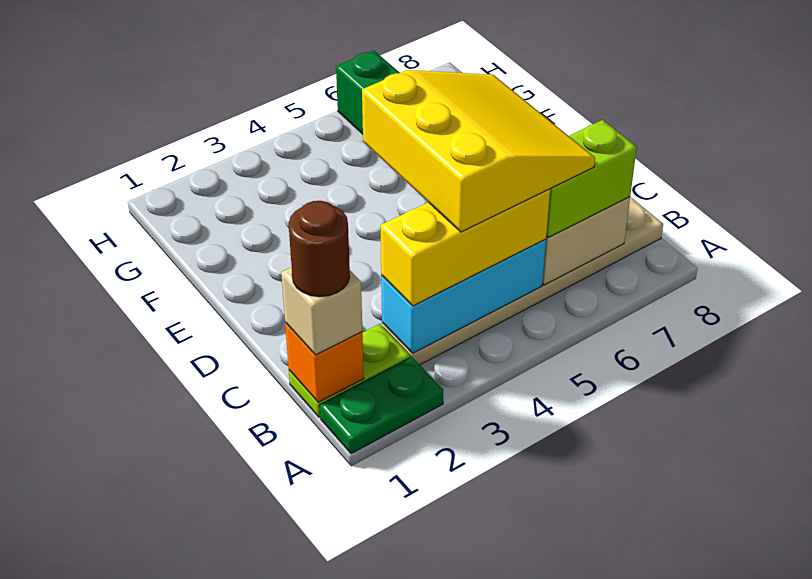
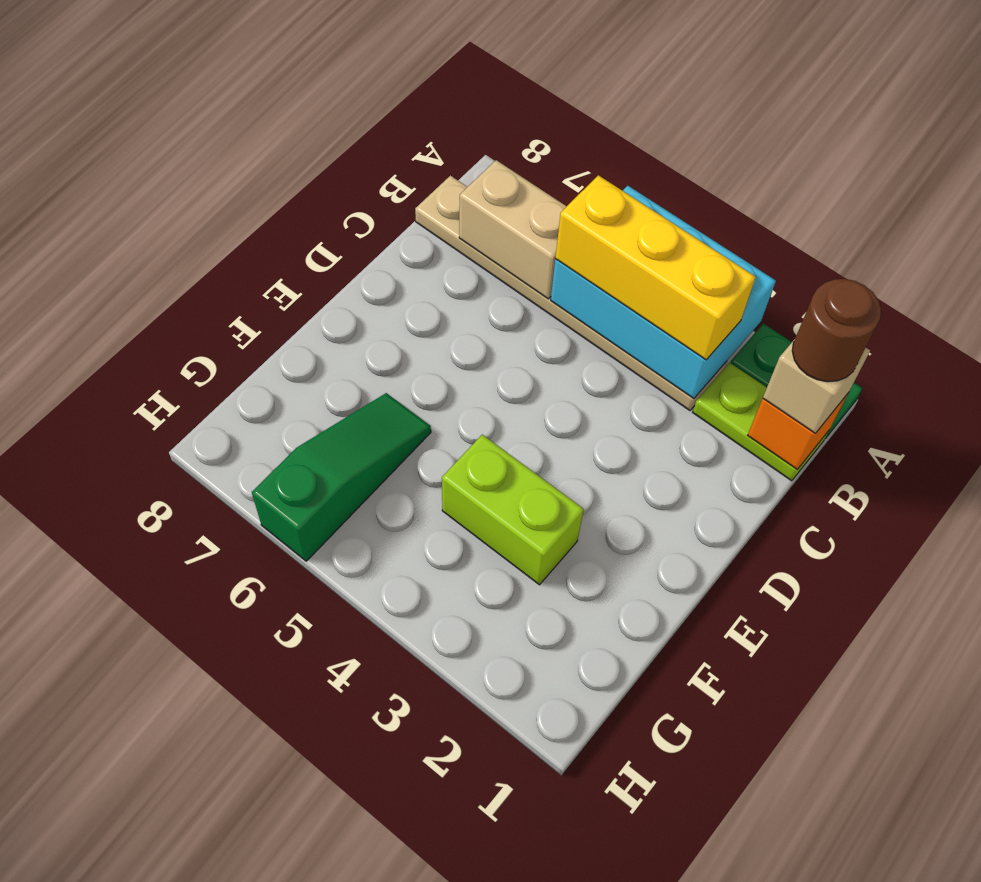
cyan brick B3:B5 level 2 -> cyan brick A3:B5 level 2
yellow slope B4:D6 level 4 top 4 -> none
lime brick B6:B7 level 3 -> lime brick F3:F4 level 1

